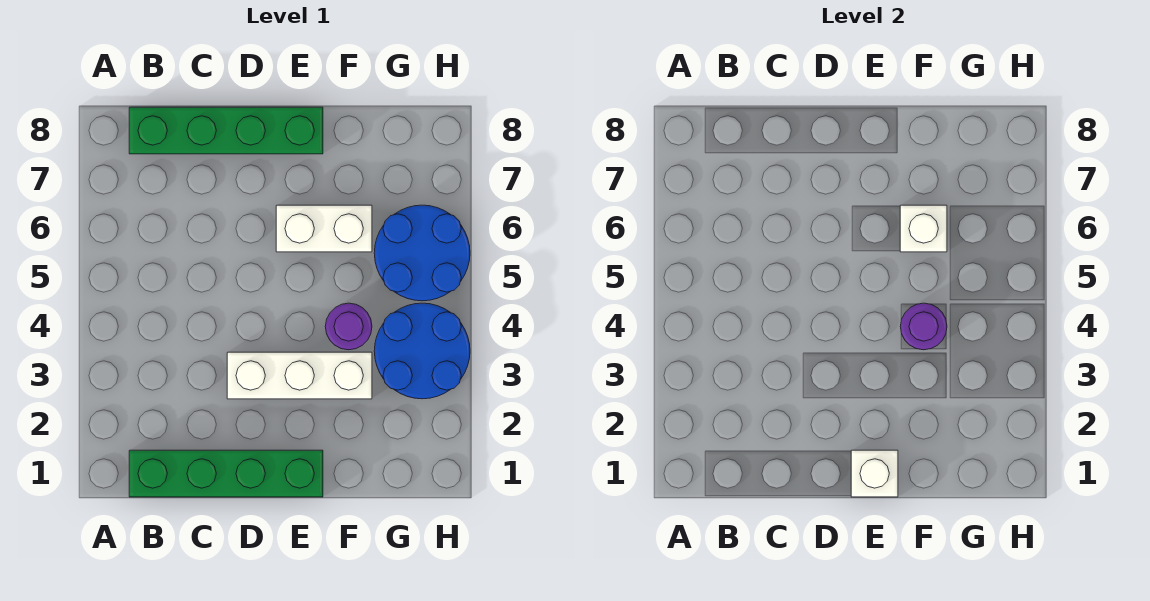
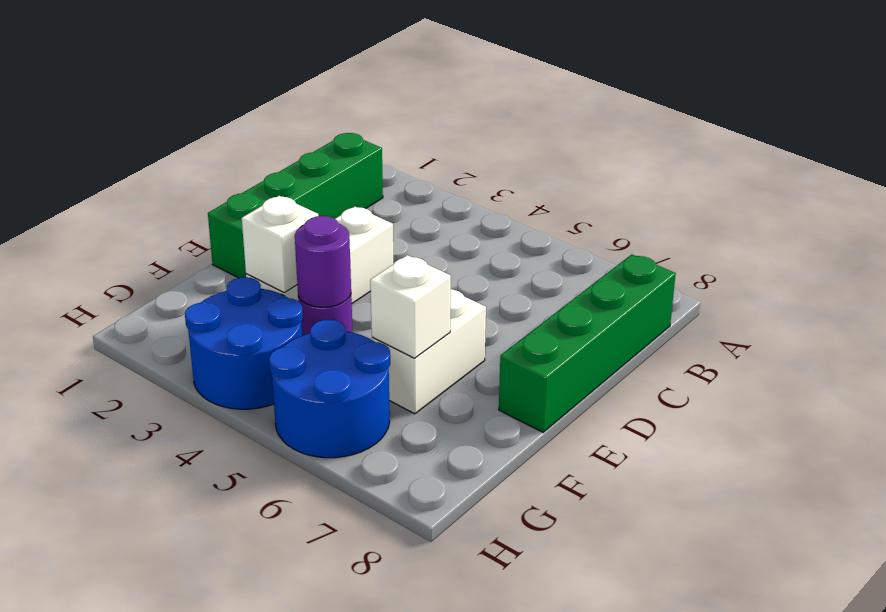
white brick E1 level 2 -> white brick F3 level 2

